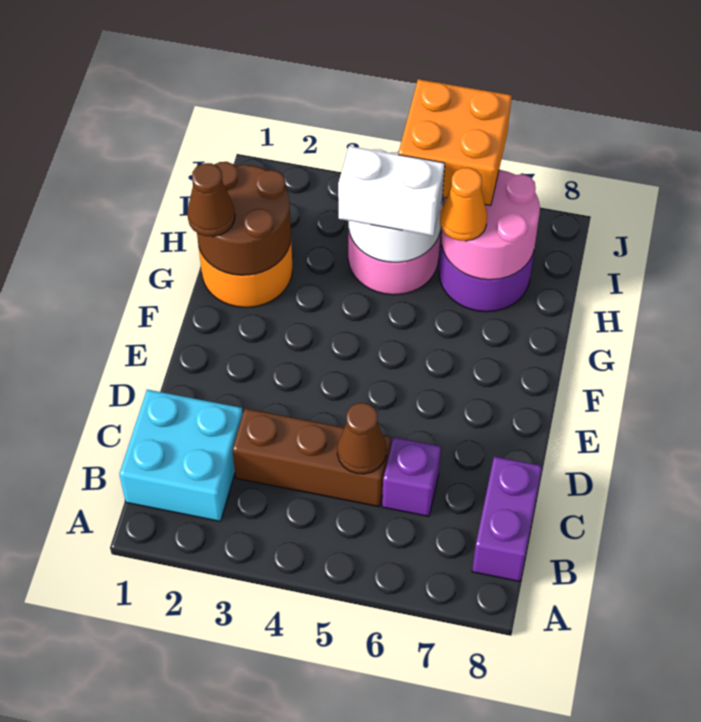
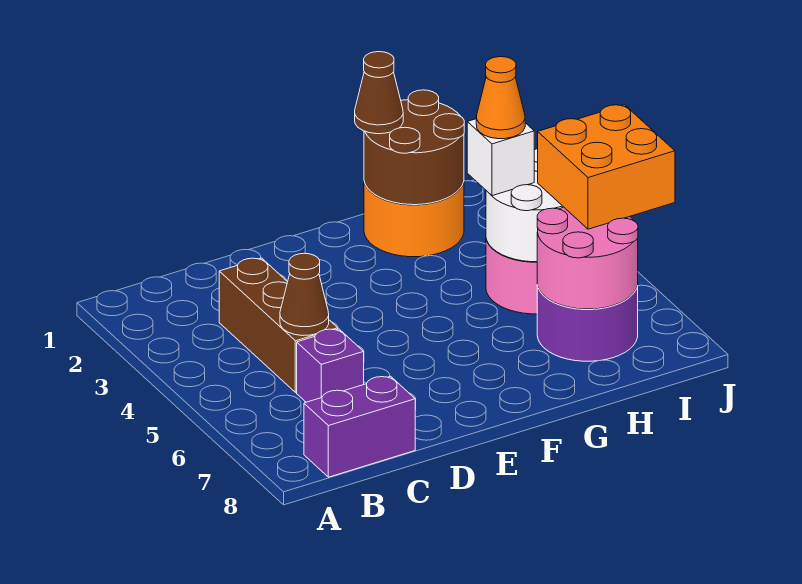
cyan brick B1:C2 level 1 -> none
white brick H4:H5 level 3 -> white brick H4 level 3
orange cone H6 level 3 -> orange cone H4 level 4

